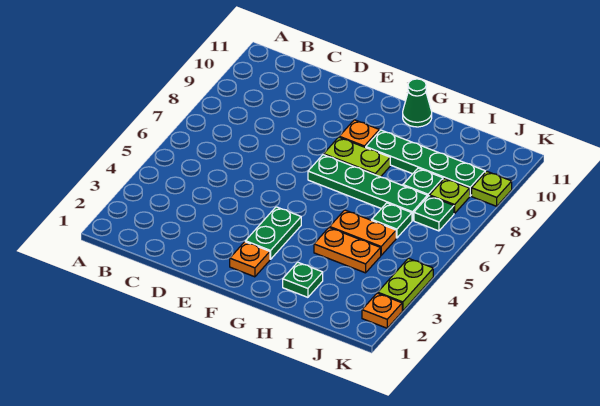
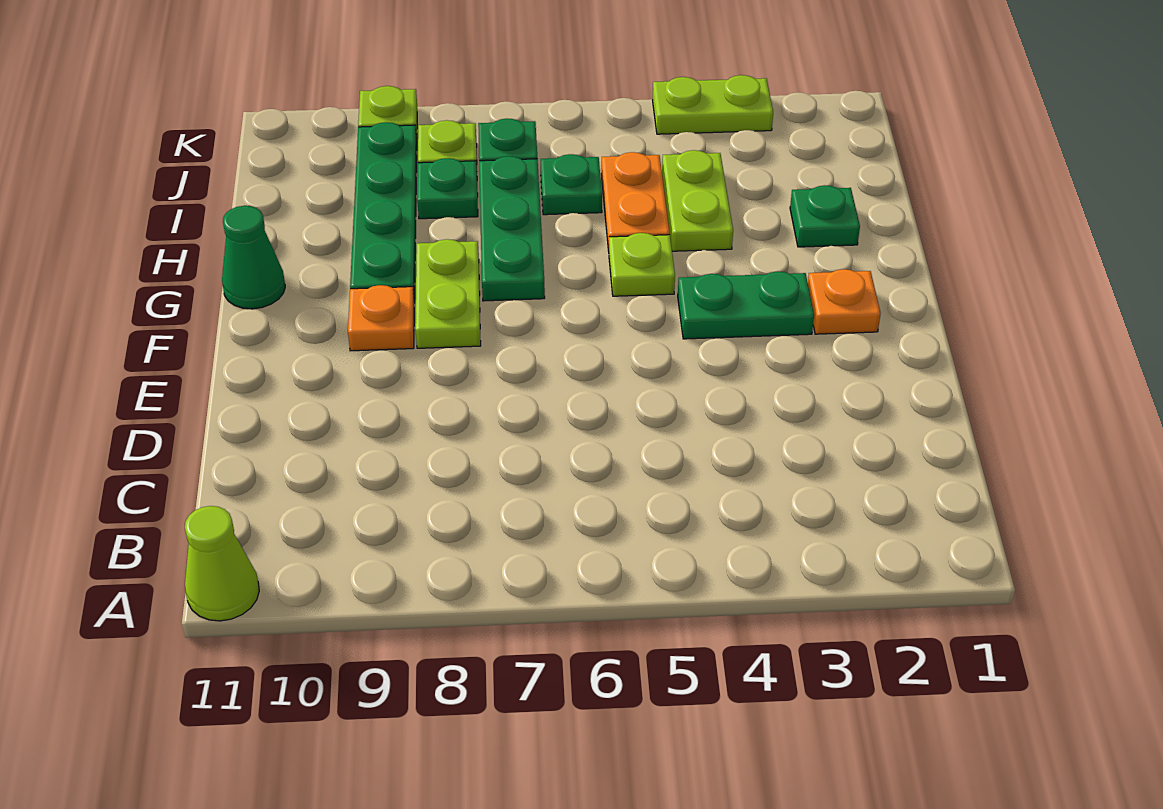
none -> lime cone A11 level 1
green plate F7:I7 level 1 -> green plate G7:I7 level 1
none -> lime plate G5 level 1
orange plate H4:I4 level 1 -> lime plate H4:I4 level 1
orange plate K2 level 1 -> none

